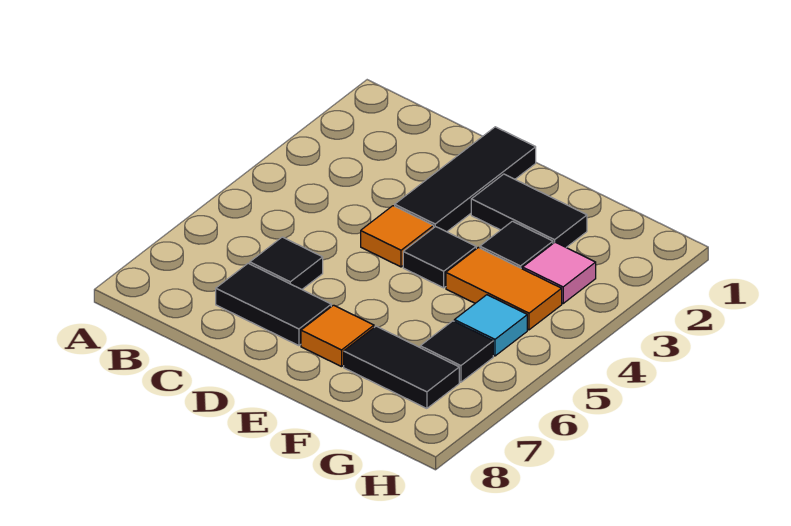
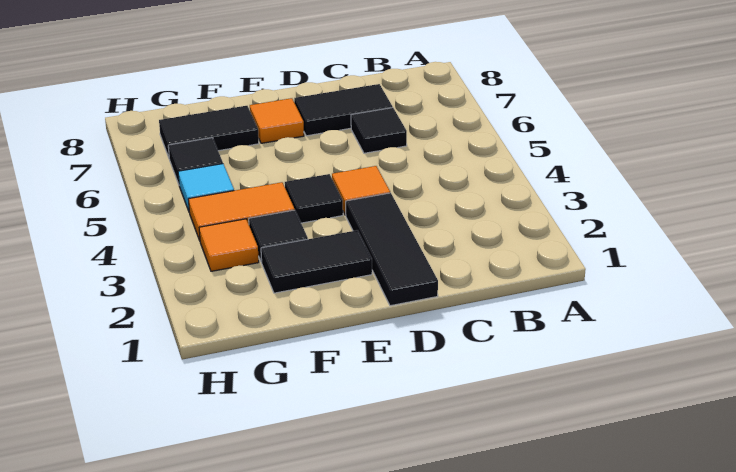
pink tile G3 level 1 -> orange tile G3 level 1

